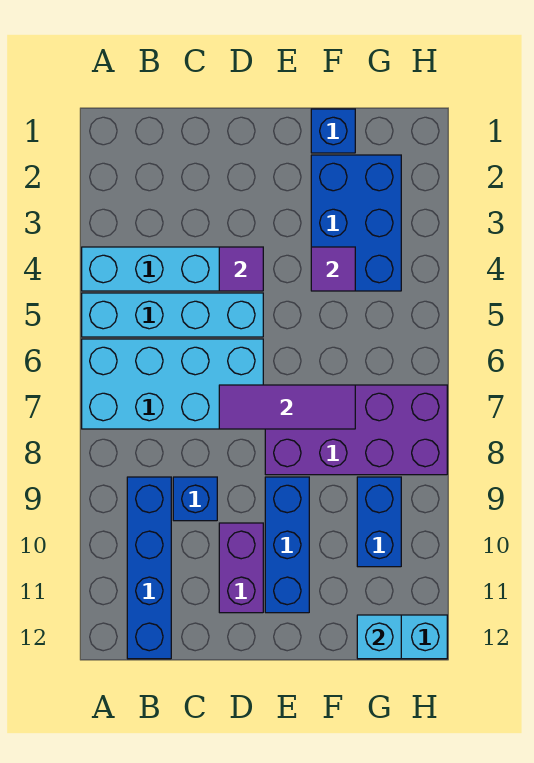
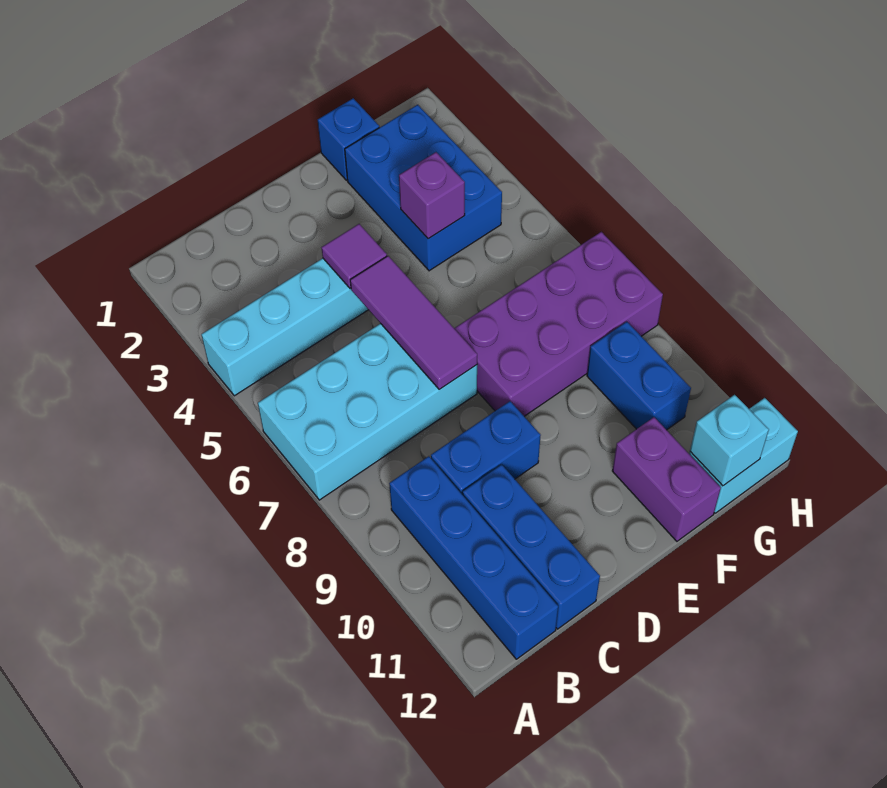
cyan brick A5:D5 level 1 -> none
blue brick C9 level 1 -> blue brick C9:D9 level 1
purple tile D7:F7 level 2 -> purple tile D5:D7 level 2
purple brick D10:D11 level 1 -> purple brick F11:F12 level 1
blue brick E9:E11 level 1 -> blue brick C10:C12 level 1
purple tile F4 level 2 -> purple brick F4 level 2

